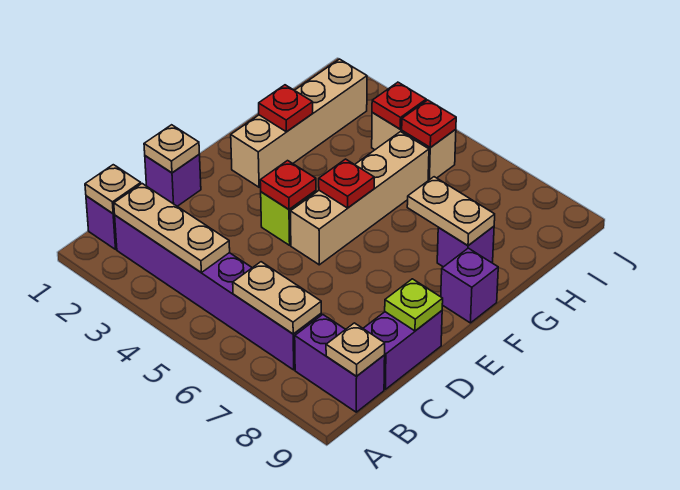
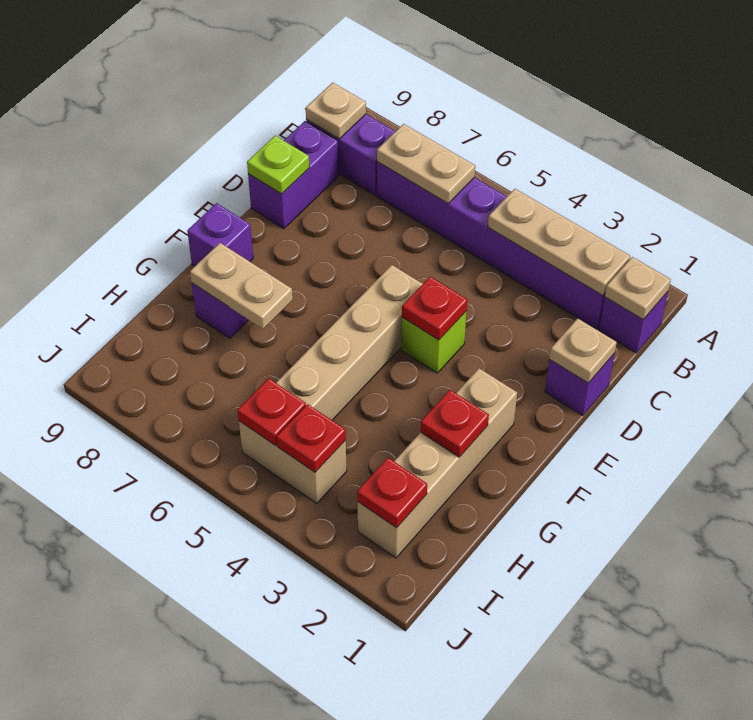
red plate F5 level 2 -> red plate I2 level 2

